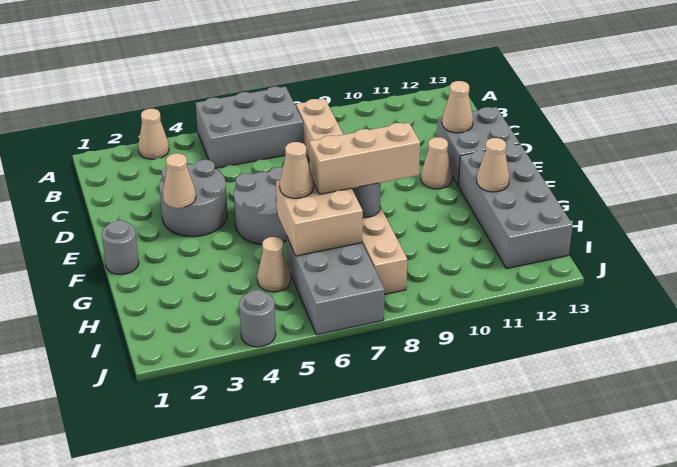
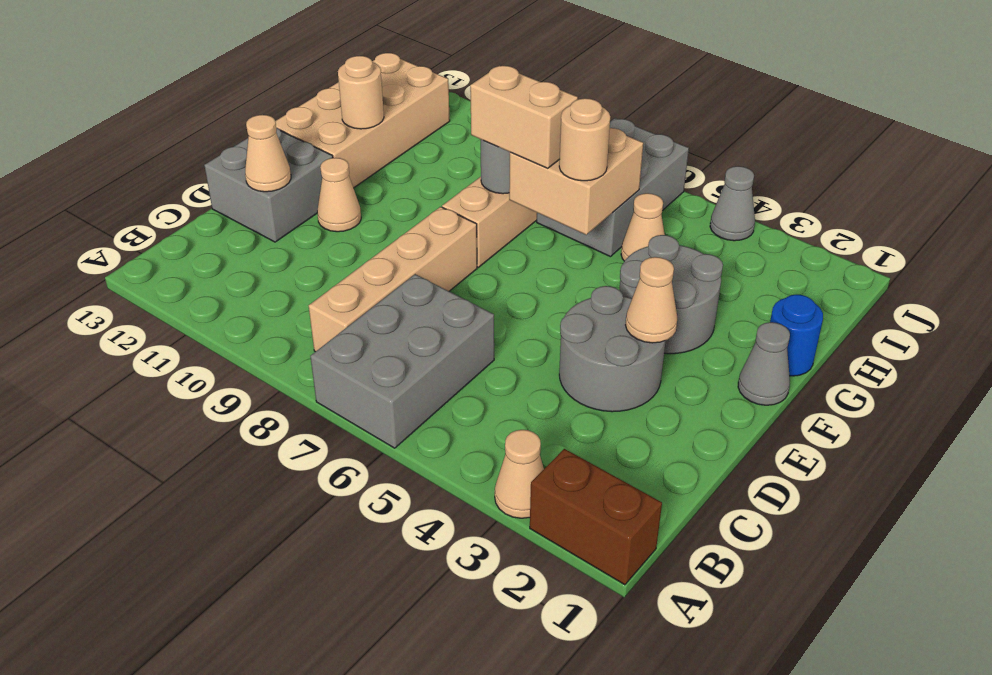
none -> brown brick A1:A2 level 1
grey brick A5:B7 level 1 -> grey brick A6:C7 level 1
grey round brick E5:F6 level 1 -> grey round brick F3:G4 level 1
grey round brick F1 level 1 -> grey cone F1 level 1
grey brick F12:I13 level 1 -> tan brick F12:I13 level 1
none -> blue round brick G1 level 1
tan cone G6 level 3 -> tan round brick G6 level 3
tan brick G7:G9 level 3 -> tan brick G7:G8 level 3
tan cone G12 level 2 -> tan round brick G12 level 2
grey round brick J4 level 1 -> grey cone J4 level 1

